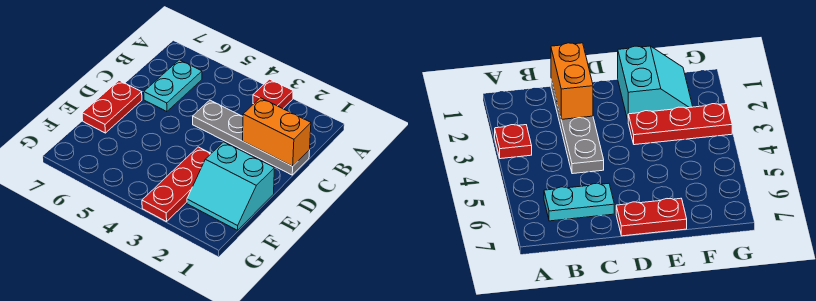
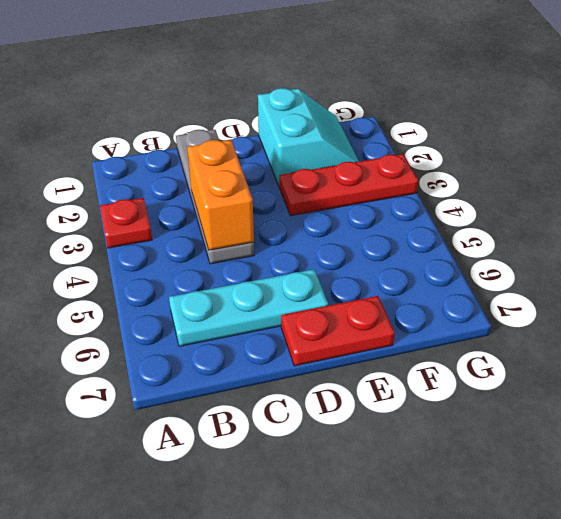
cyan plate B6:C6 level 1 -> cyan plate B6:D6 level 1
orange brick C1:C2 level 2 -> orange brick C3:C4 level 2

